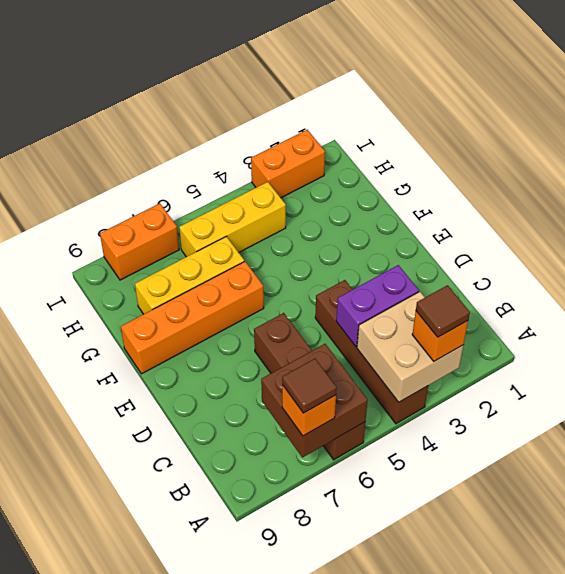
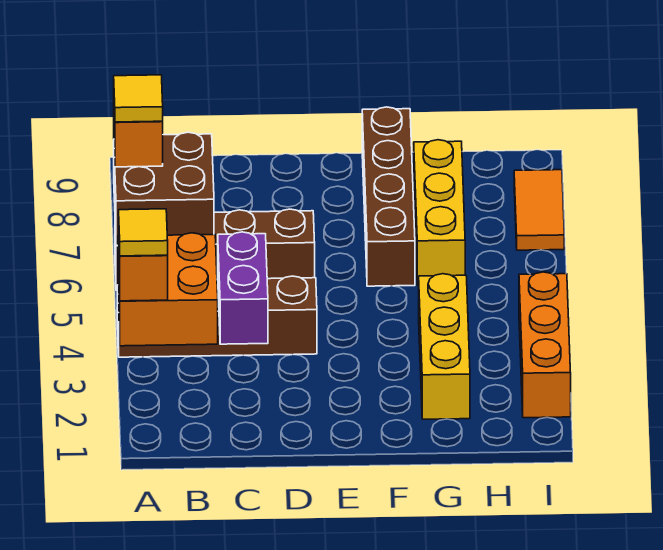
tan brick A3:B4 level 2 -> orange brick A3:B4 level 2
brown tile A3 level 4 -> yellow tile A3 level 4
brown tile A7 level 4 -> yellow tile A7 level 4
orange brick F6:F9 level 1 -> brown brick F6:F9 level 1
yellow brick H4:H6 level 1 -> yellow brick G2:G4 level 1
orange brick I2:I3 level 1 -> orange brick I2:I4 level 1
orange brick I7:I8 level 1 -> orange tile I7:I8 level 1

